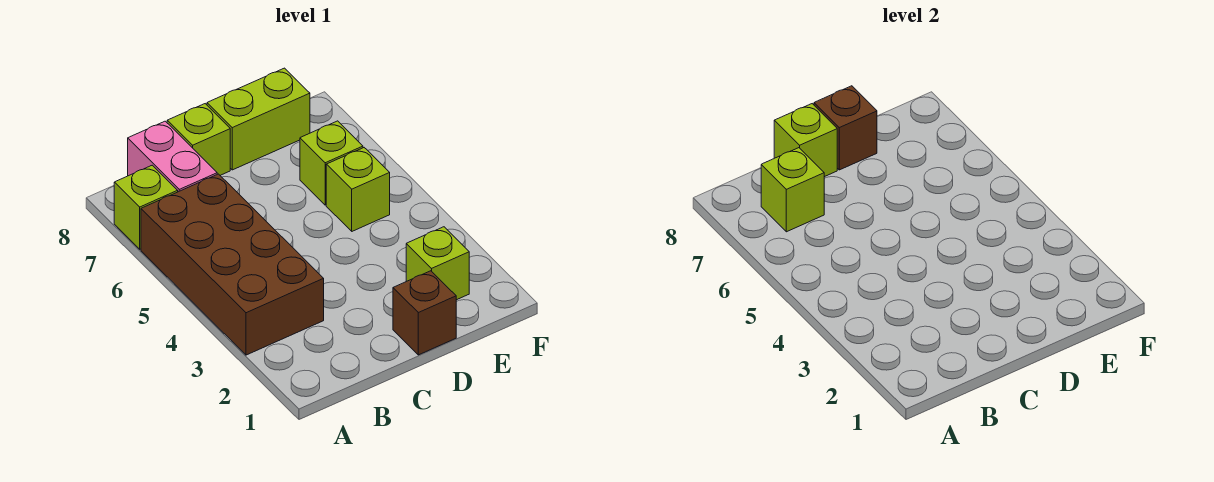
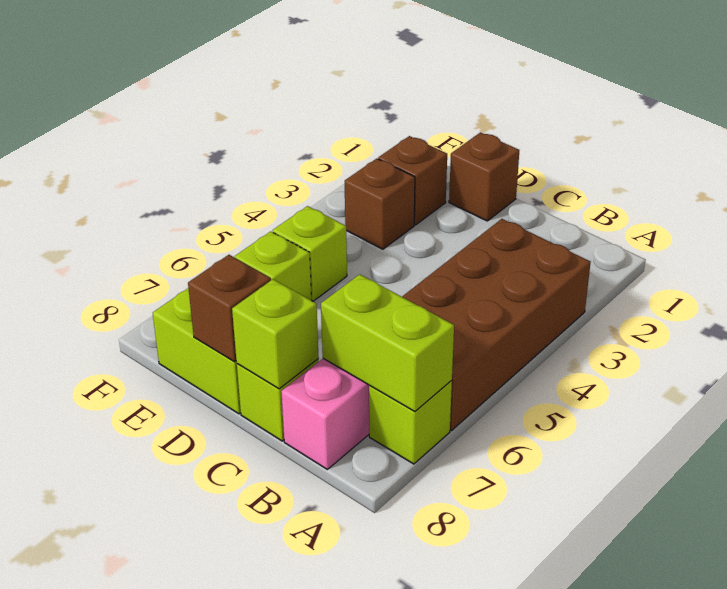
lime brick B7 level 2 -> lime brick A7:B7 level 2
lime brick E2 level 1 -> brown brick E2 level 1
none -> brown brick E3 level 1

